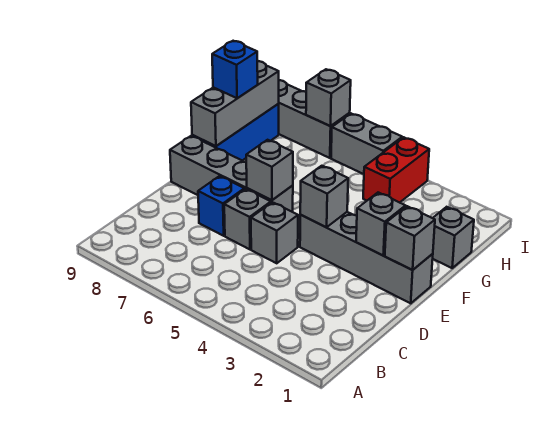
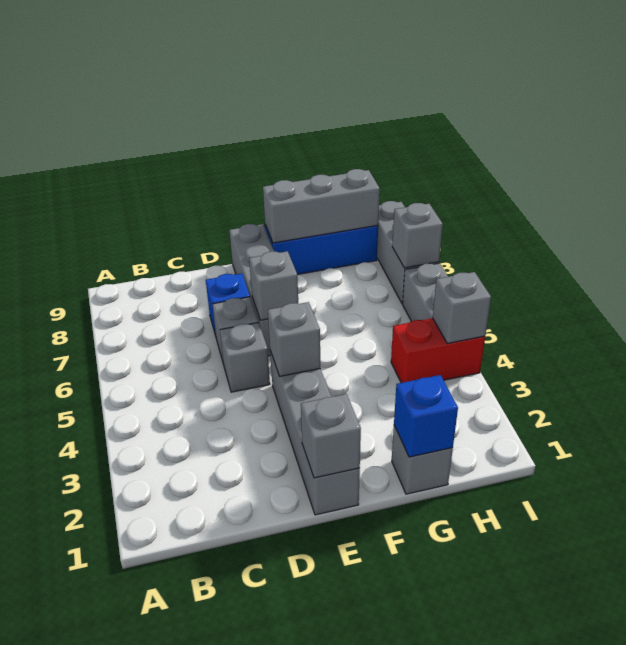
grey brick E2 level 2 -> grey brick I4 level 2
blue brick G9 level 3 -> blue brick G1 level 2

